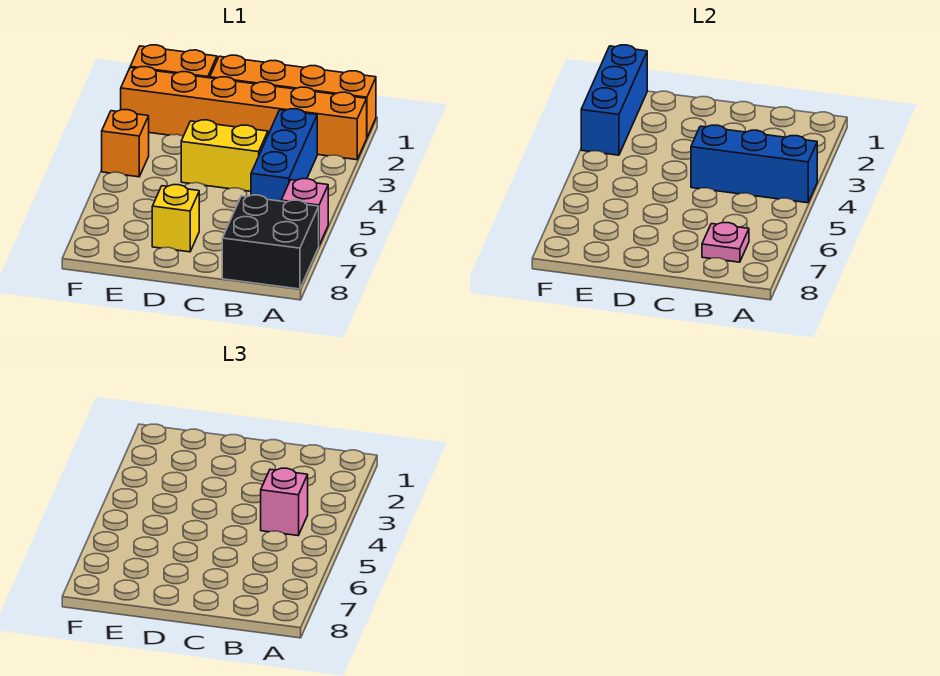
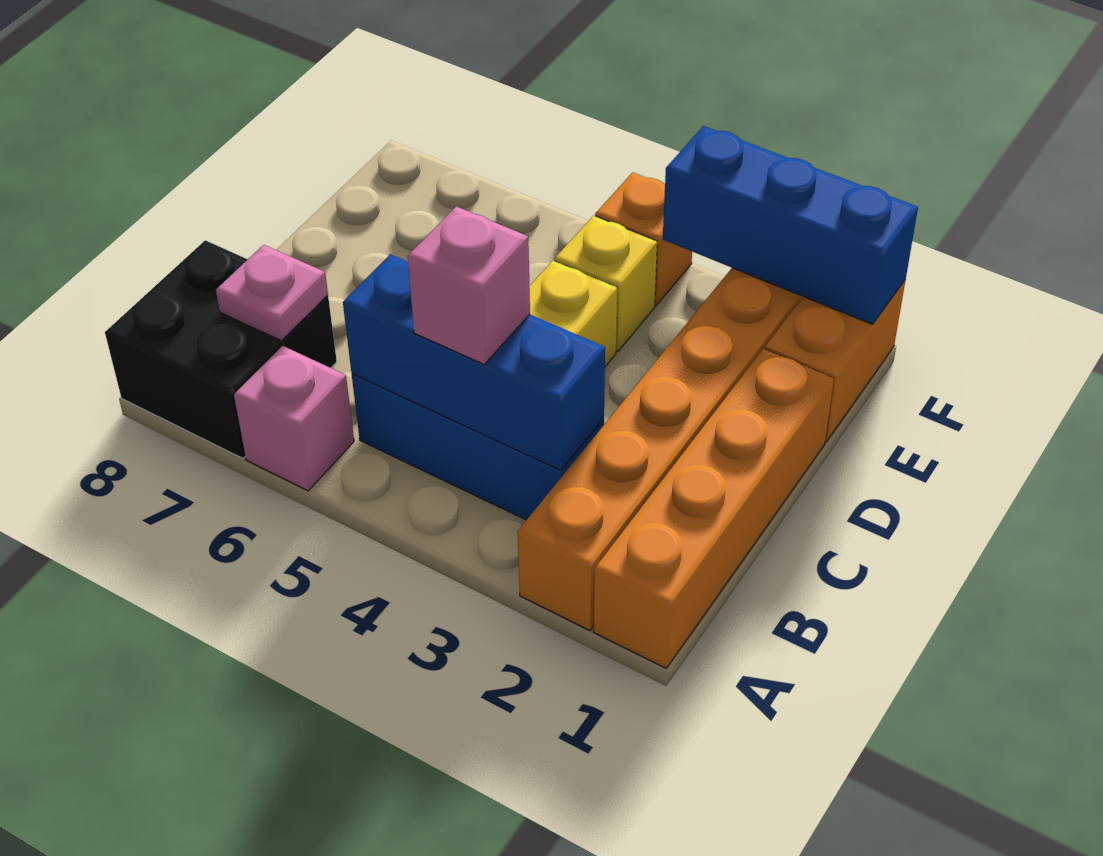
blue brick A4:C4 level 2 -> blue brick B3:B5 level 2
yellow brick D7 level 1 -> yellow brick E4 level 1

